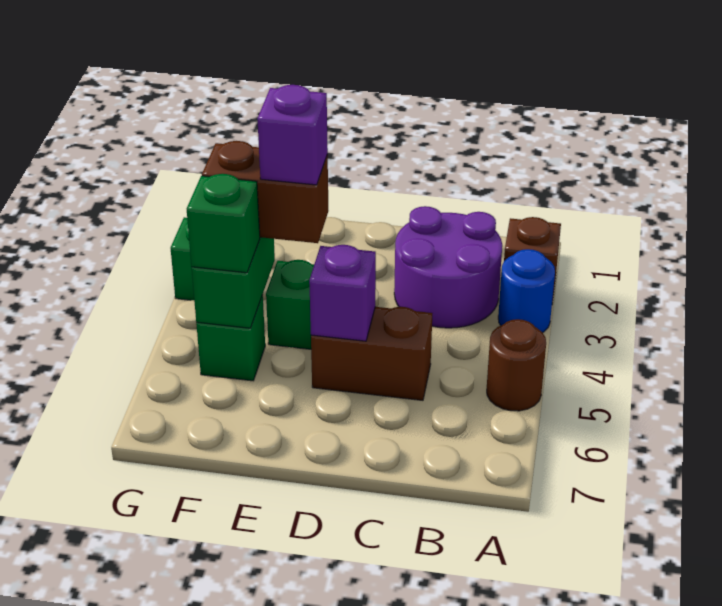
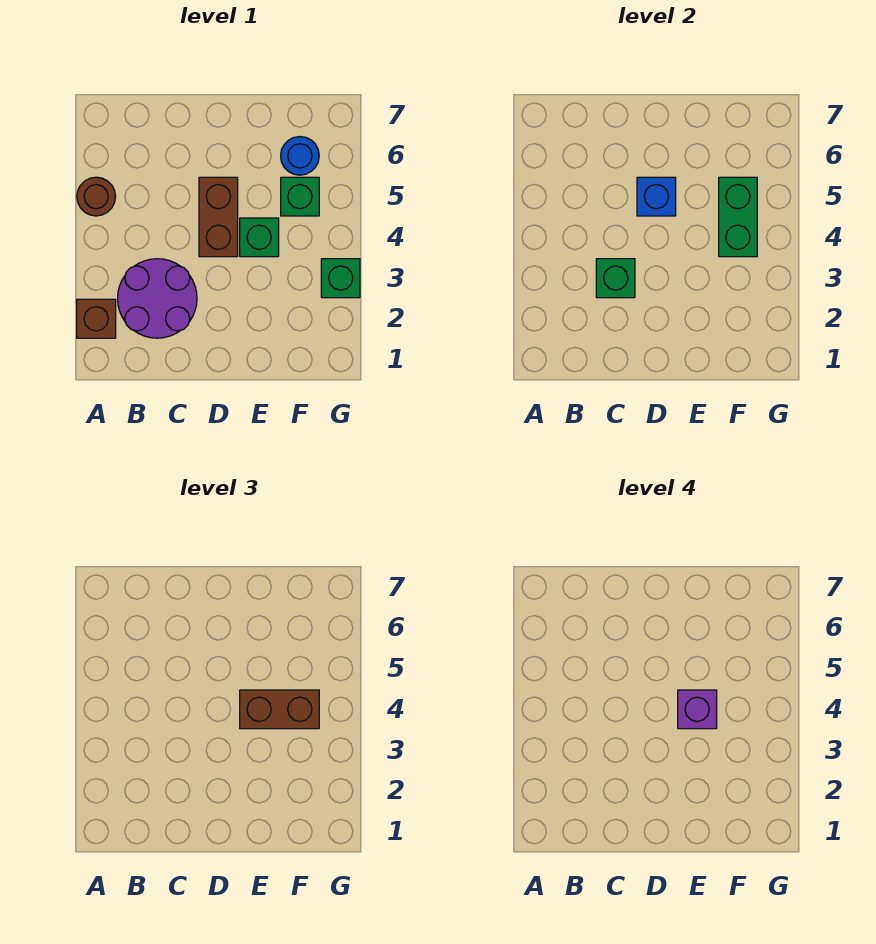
blue round brick A3 level 1 -> blue round brick F6 level 1
brown brick C5:D5 level 1 -> brown brick D4:D5 level 1
purple brick D5 level 2 -> blue brick D5 level 2
green brick F5 level 3 -> green brick C3 level 2

